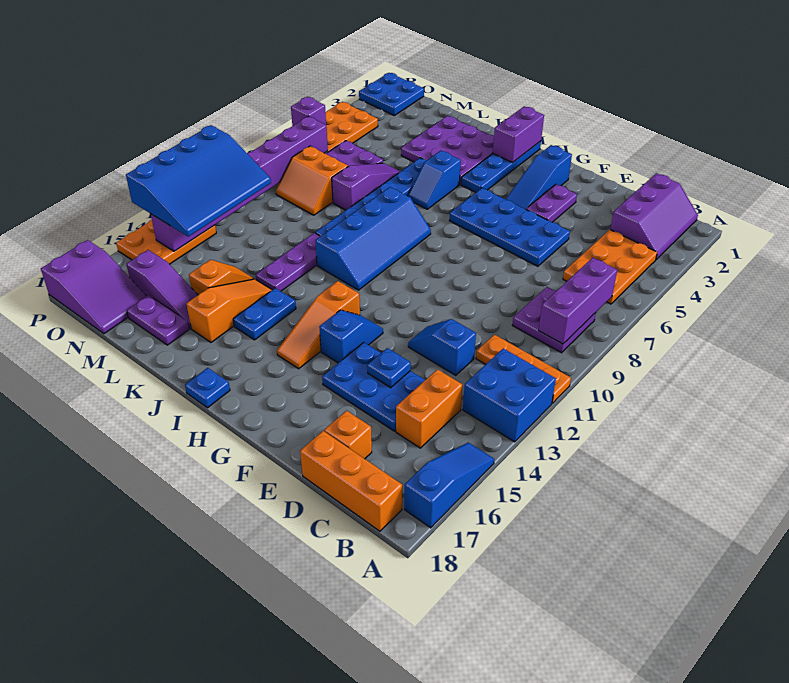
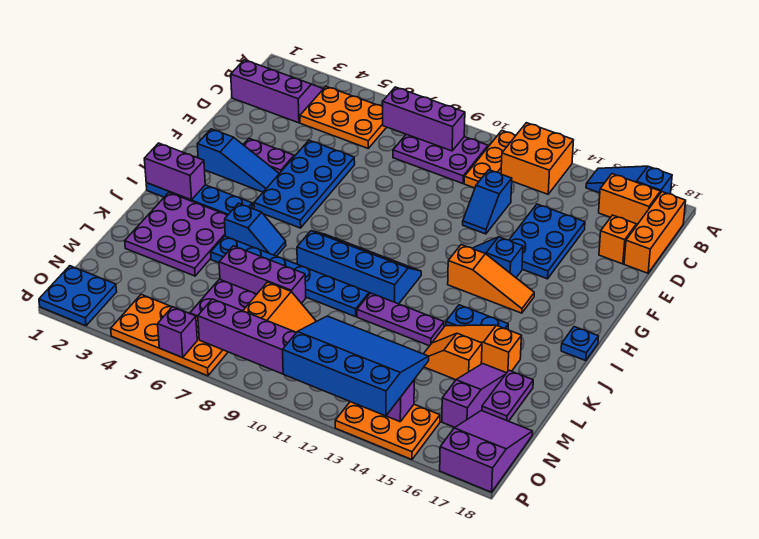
blue brick A12:B13 level 1 -> orange brick A12:B13 level 1
purple plate B8:C9 level 1 -> purple plate B8:C10 level 1
orange brick C14:C15 level 1 -> orange brick B16:B17 level 1
blue plate E14 level 2 -> none
purple slope L6:L8 level 1 top 8 -> purple brick L6:L8 level 1

